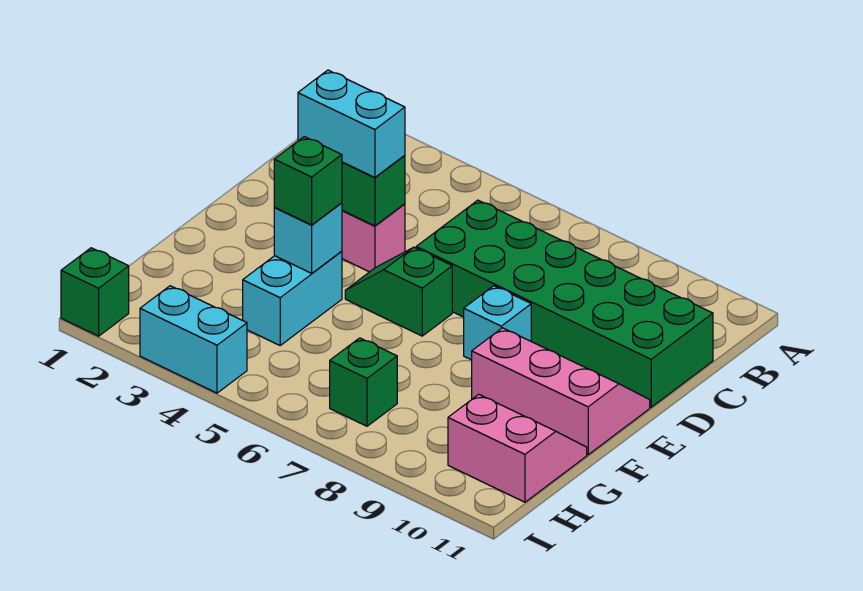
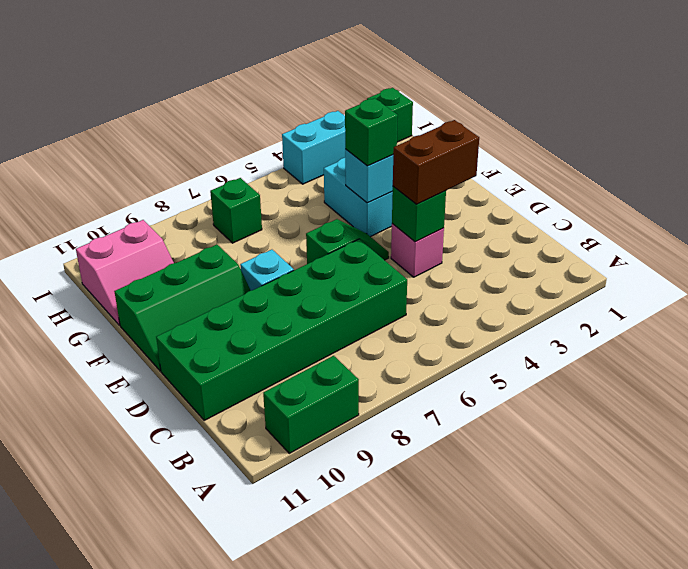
none -> green brick A9:A10 level 1
cyan brick D3:D4 level 3 -> brown brick D3:D4 level 3
pink slope E9:F11 level 1 top F -> green slope E9:F11 level 1 top F

